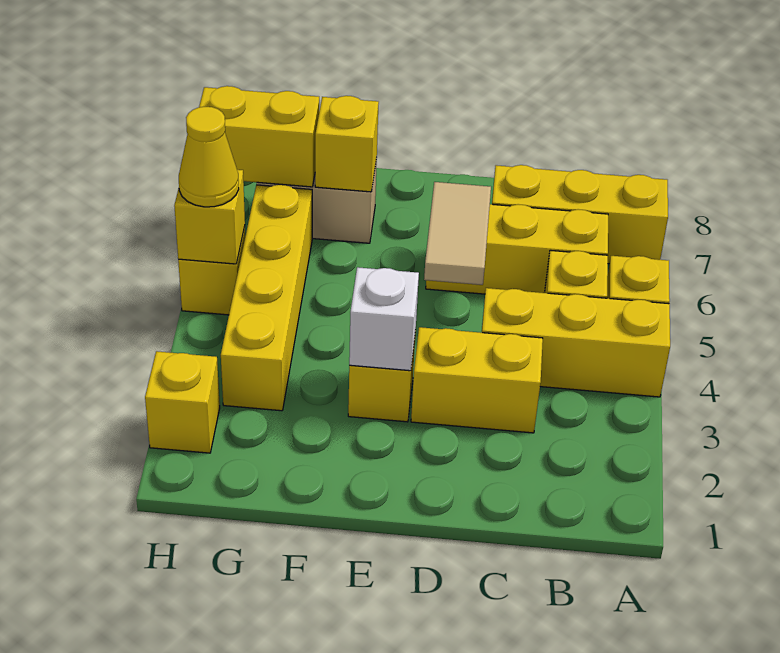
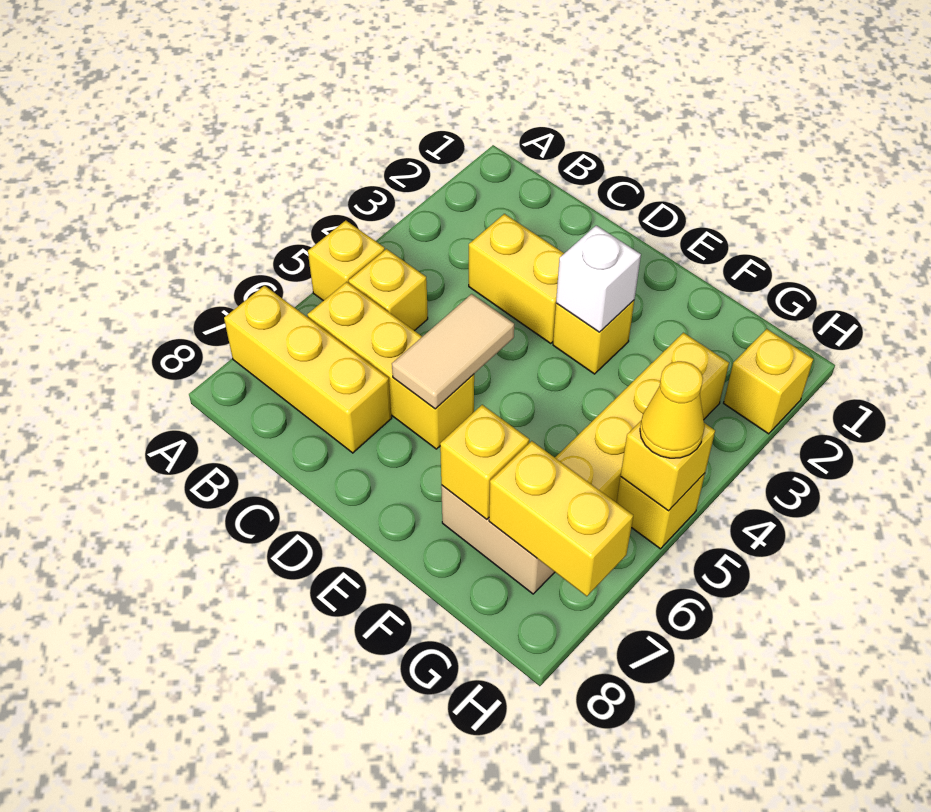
yellow brick A4:C4 level 1 -> none

